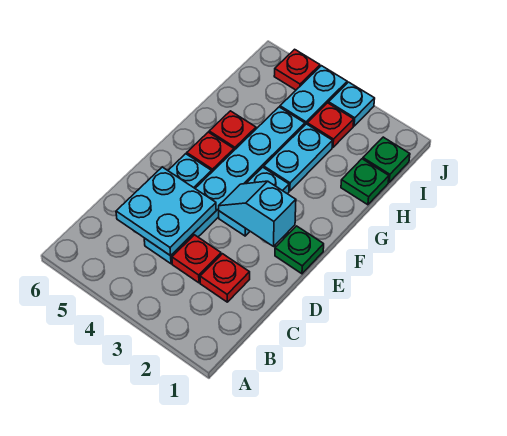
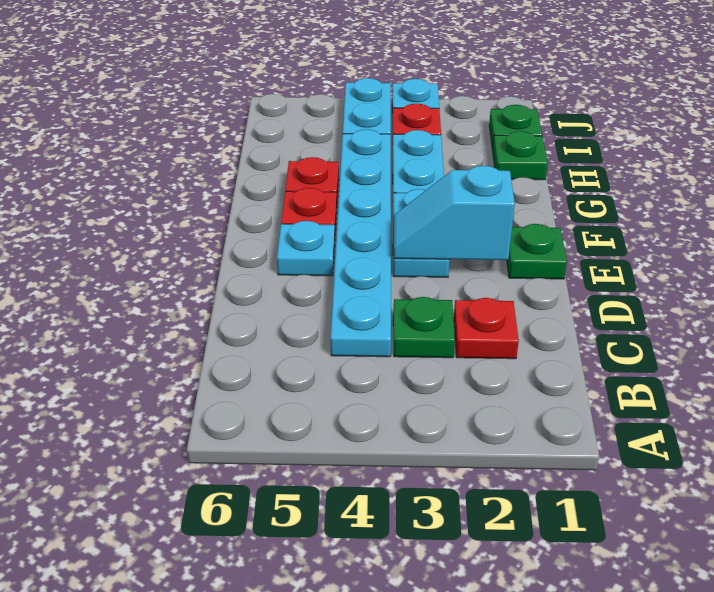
red plate C3 level 1 -> green plate C3 level 1
cyan plate C4:D5 level 2 -> none
red plate J5 level 1 -> none

